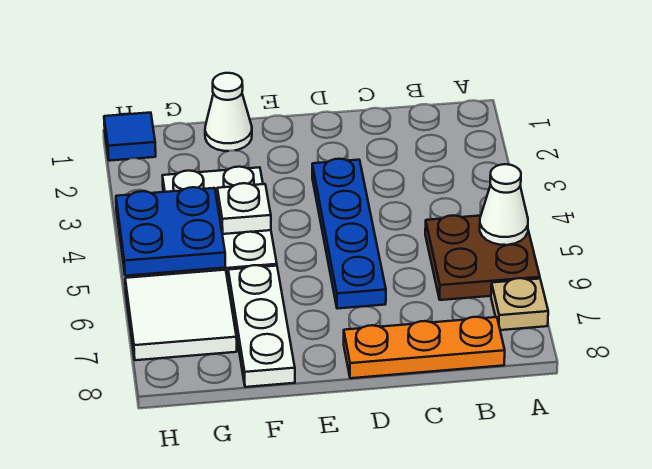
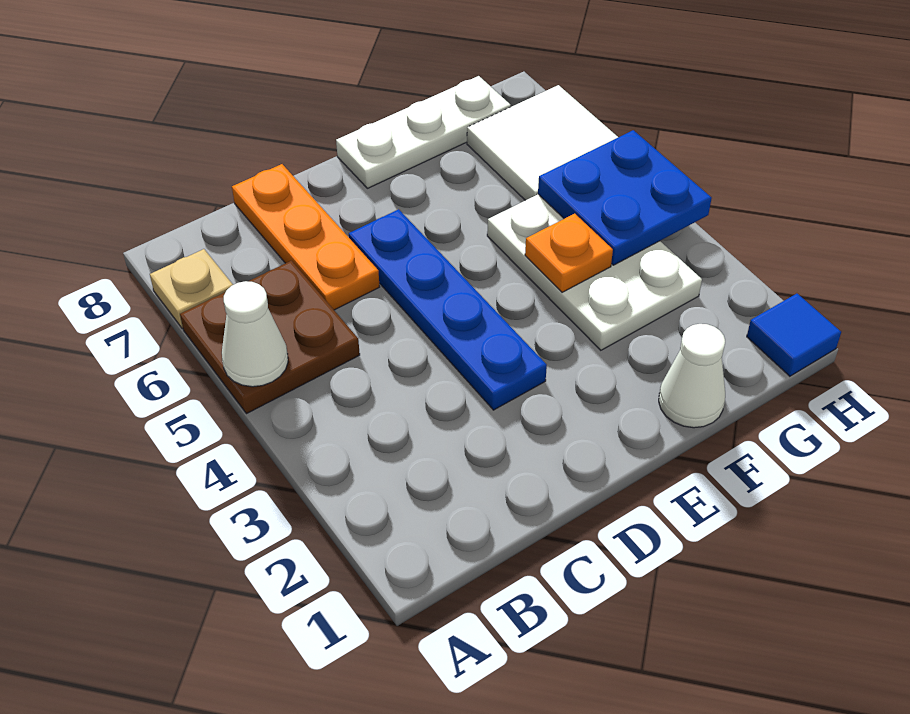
orange plate B8:D8 level 1 -> orange plate C6:C8 level 1
white plate F4 level 2 -> orange plate F4 level 2
white plate F6:F8 level 1 -> white plate E8:G8 level 1

